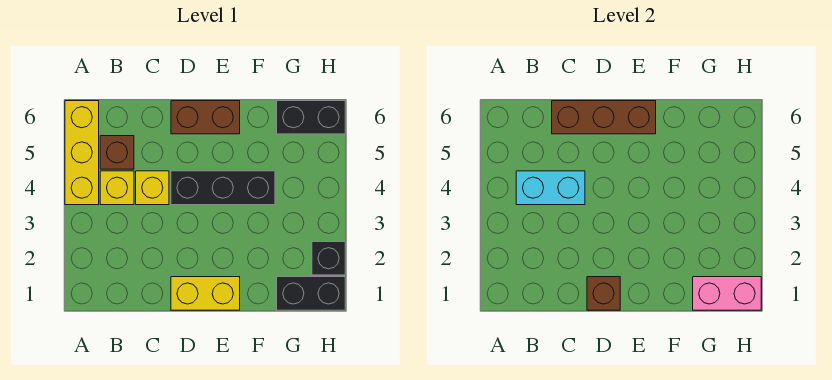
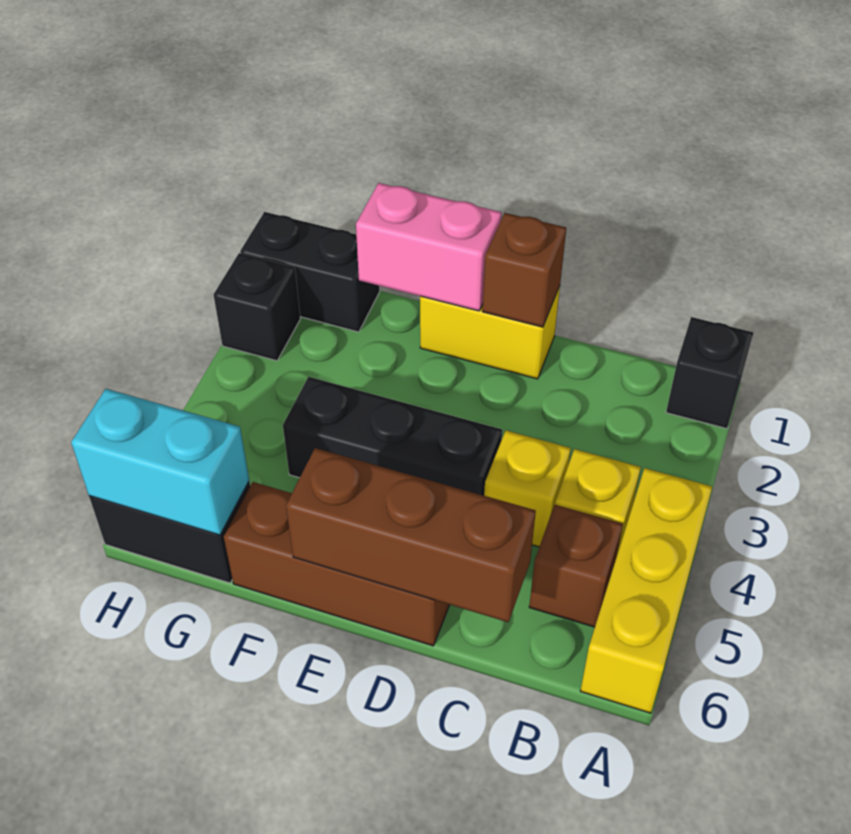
none -> black brick A1 level 1
cyan brick B4:C4 level 2 -> cyan brick G6:H6 level 2
brown brick D6:E6 level 1 -> brown brick D6:F6 level 1
pink brick G1:H1 level 2 -> pink brick E1:F1 level 2

